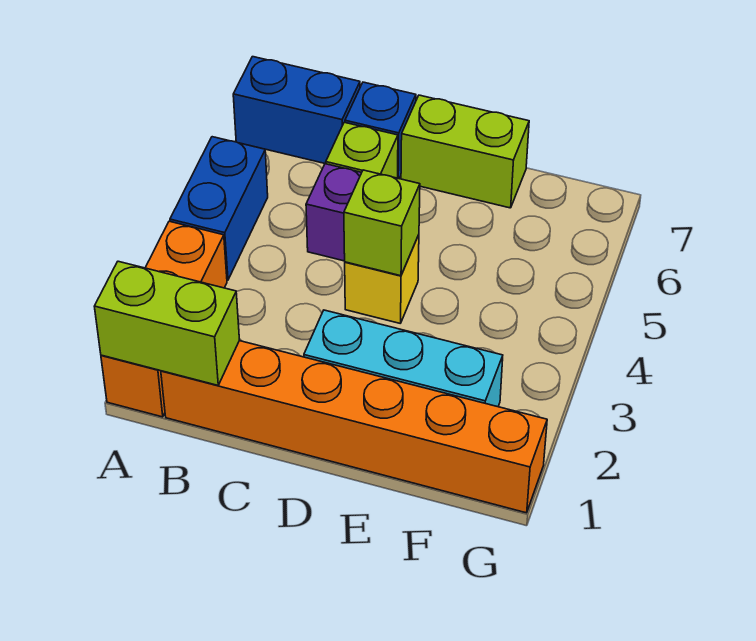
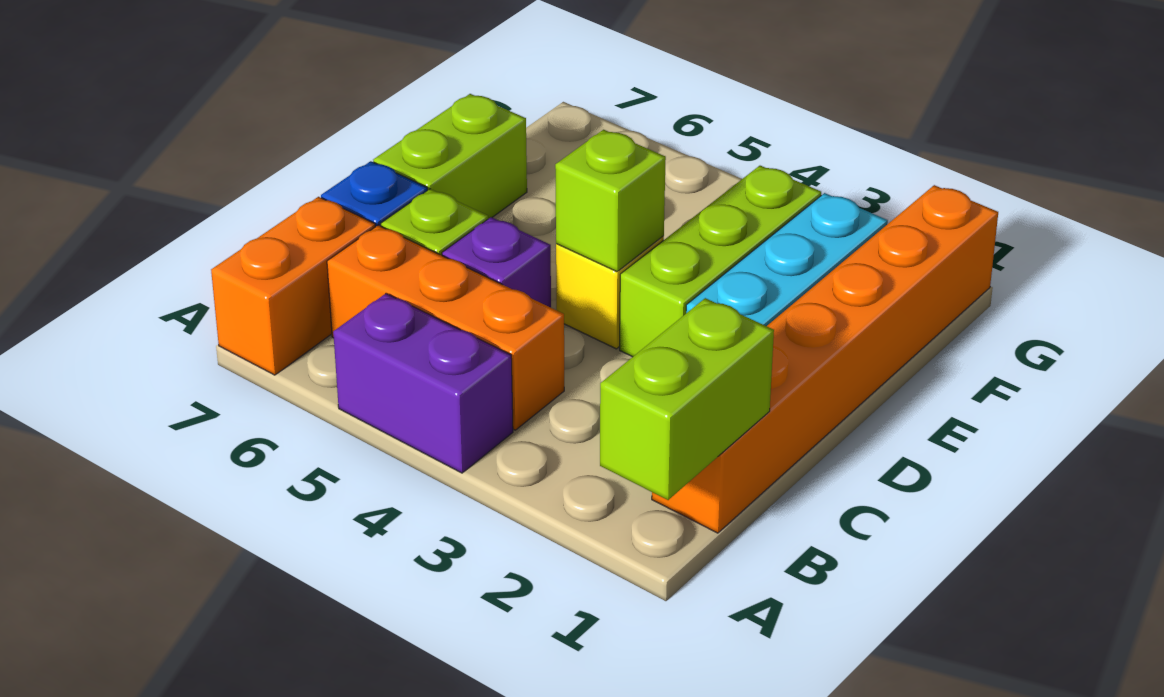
orange brick A1:A3 level 1 -> orange brick B4:B6 level 1
blue brick A4:A5 level 1 -> purple brick A4:A5 level 1
blue brick A7:B7 level 1 -> orange brick A7:B7 level 1
none -> lime brick D3:F3 level 1

